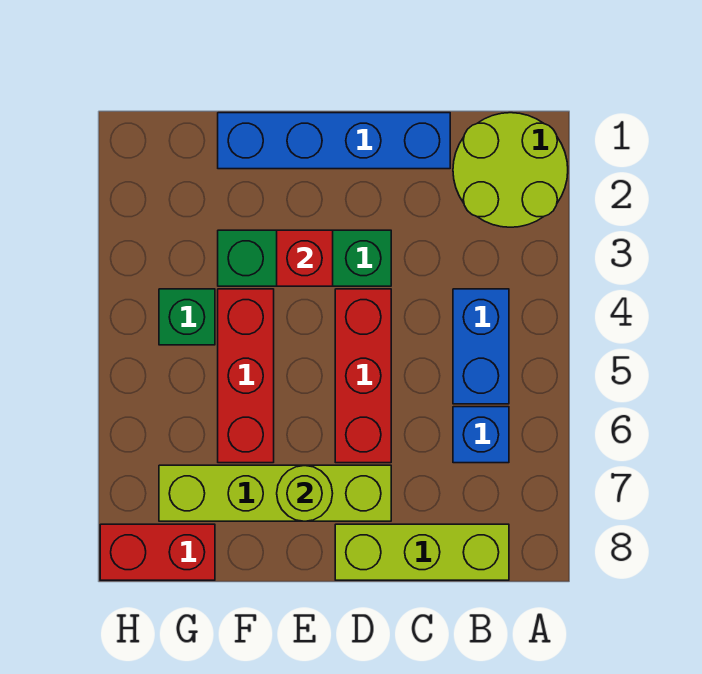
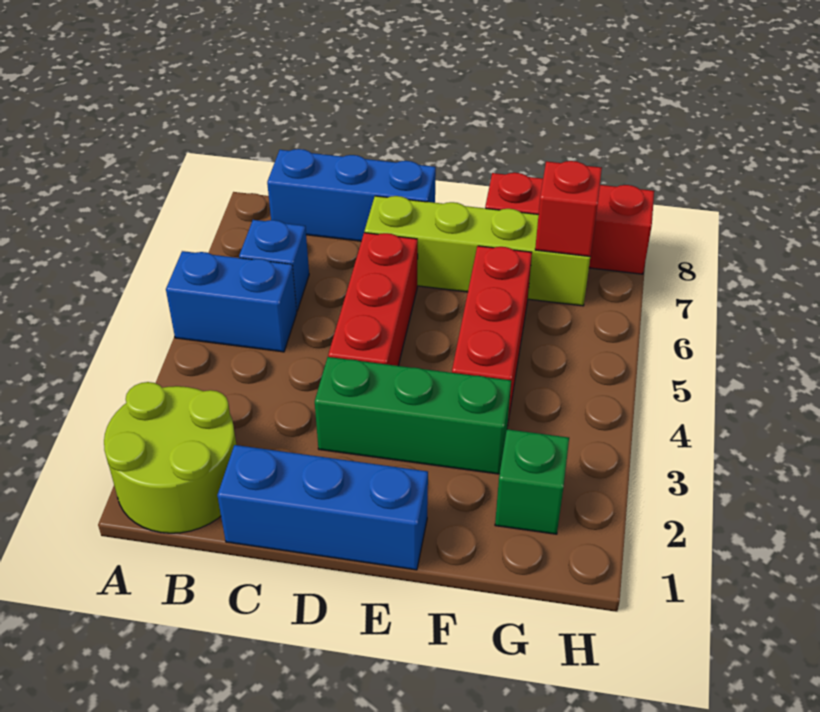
blue brick B4:B5 level 1 -> blue brick A5:B5 level 1
lime brick B8:D8 level 1 -> blue brick B8:D8 level 1
blue brick C1:F1 level 1 -> blue brick C1:E1 level 1
red brick E3 level 2 -> red brick G7 level 2
lime round brick E7 level 2 -> none
green brick G4 level 1 -> green brick G2 level 1
red brick G8:H8 level 1 -> red brick F8:H8 level 1

